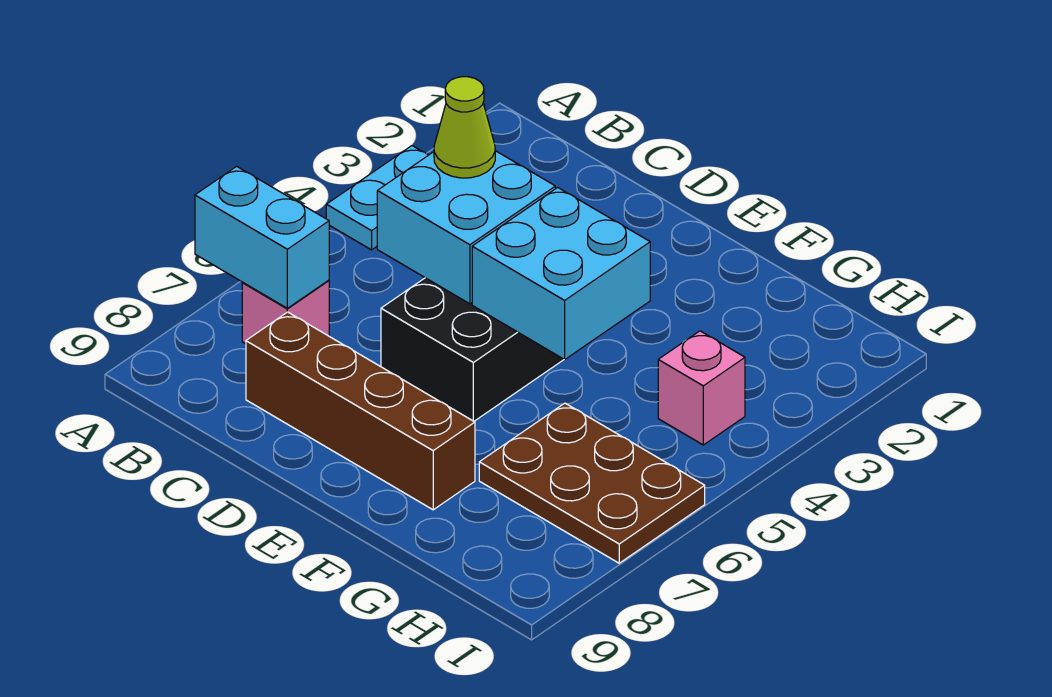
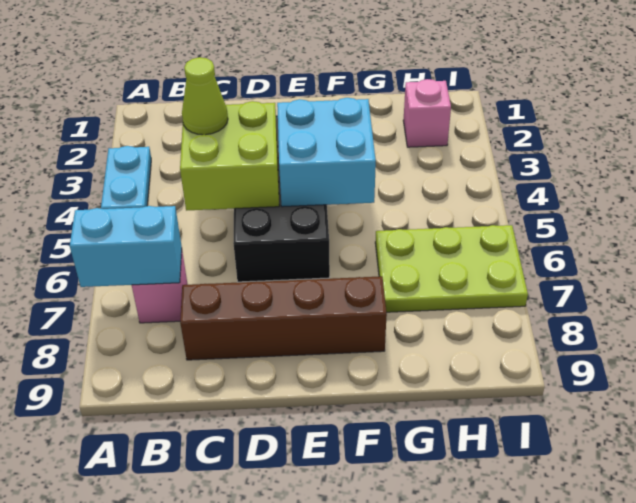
cyan brick C4:D5 level 2 -> lime brick C4:D5 level 2
brown plate G6:I7 level 1 -> lime plate G6:I7 level 1
pink brick H4 level 1 -> pink brick H2 level 1

